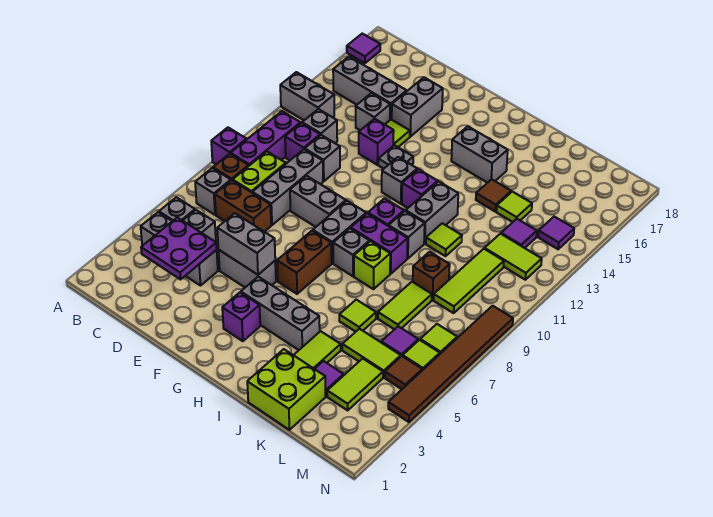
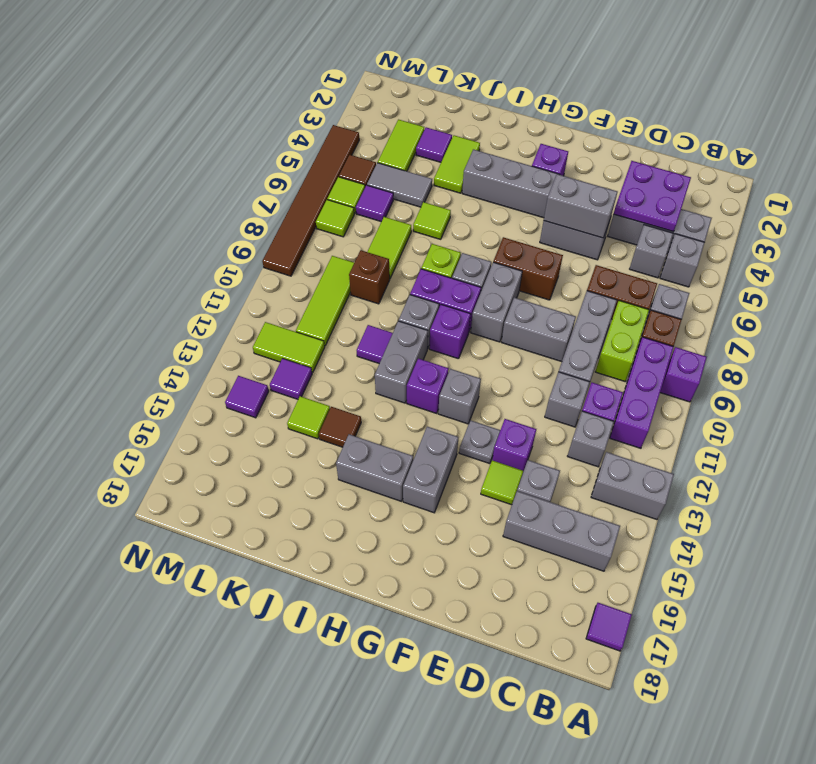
grey brick E15:E16 level 1 -> grey brick G14:G15 level 1
brown brick G6:G7 level 1 -> brown brick F7:G7 level 1
lime brick J1:K2 level 1 -> none
lime tile J11 level 1 -> purple tile J11 level 1
lime tile K5:L5 level 1 -> grey tile K5:L5 level 1

